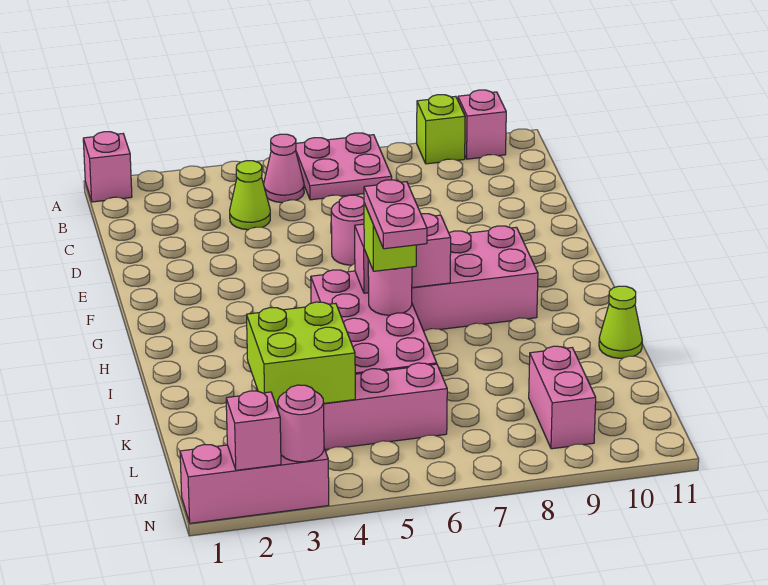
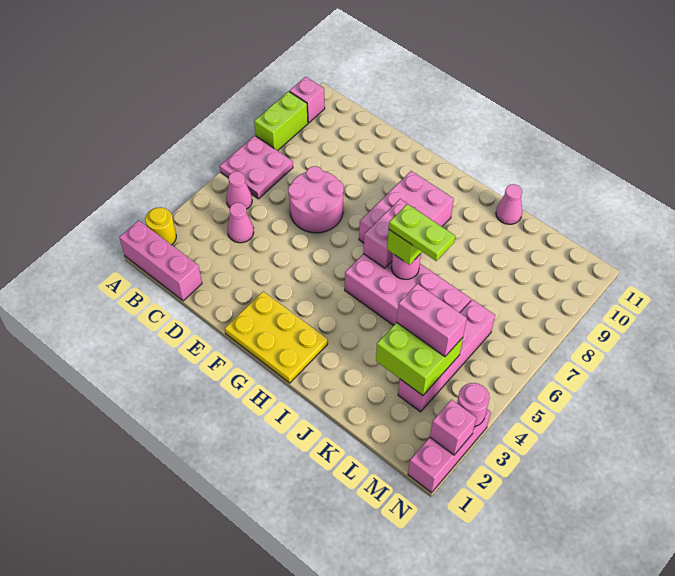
pink brick A1 level 1 -> pink brick A1:C1 level 1
none -> yellow round brick A2 level 1
lime brick A9 level 1 -> lime brick A8:A9 level 1
lime cone C4 level 1 -> pink cone C4 level 1
pink round brick E6 level 1 -> pink round brick D6:E7 level 1
none -> yellow plate F1:H2 level 1
pink plate I6:J6 level 4 -> lime plate I6:J6 level 4
lime cone J11 level 1 -> pink cone J11 level 1
pink brick L9:M9 level 1 -> pink brick K4:L4 level 3

